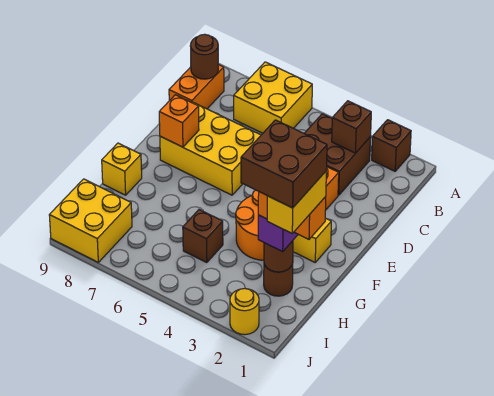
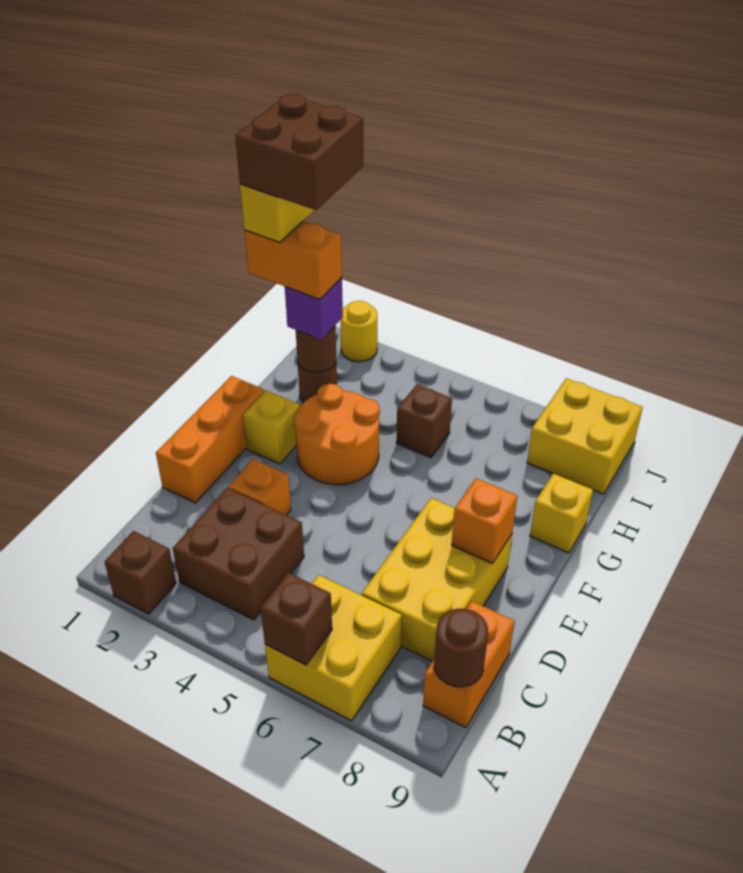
brown brick B3 level 2 -> brown brick A6 level 2
none -> orange brick D1:F1 level 1
yellow brick D6:E8 level 1 -> yellow brick C7:E8 level 1

